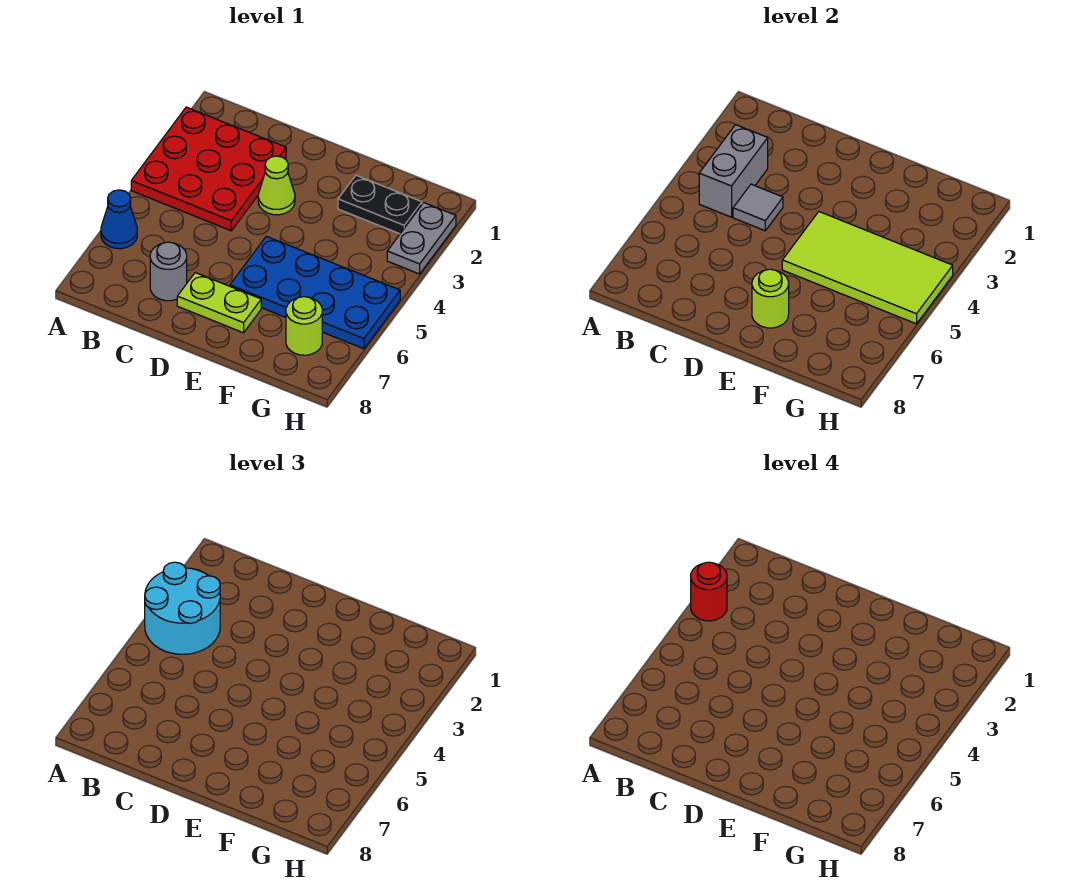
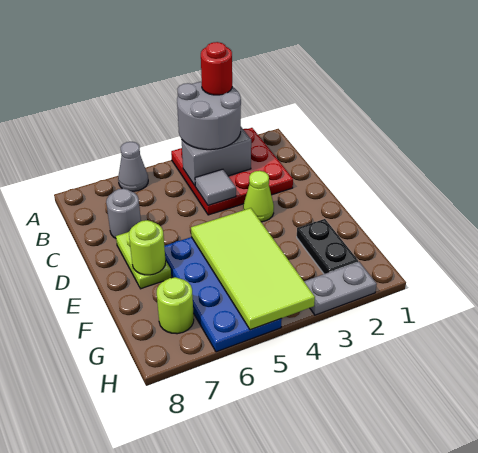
cyan round brick A3:B4 level 3 -> grey round brick A3:B4 level 3
blue cone A6 level 1 -> grey cone A6 level 1

